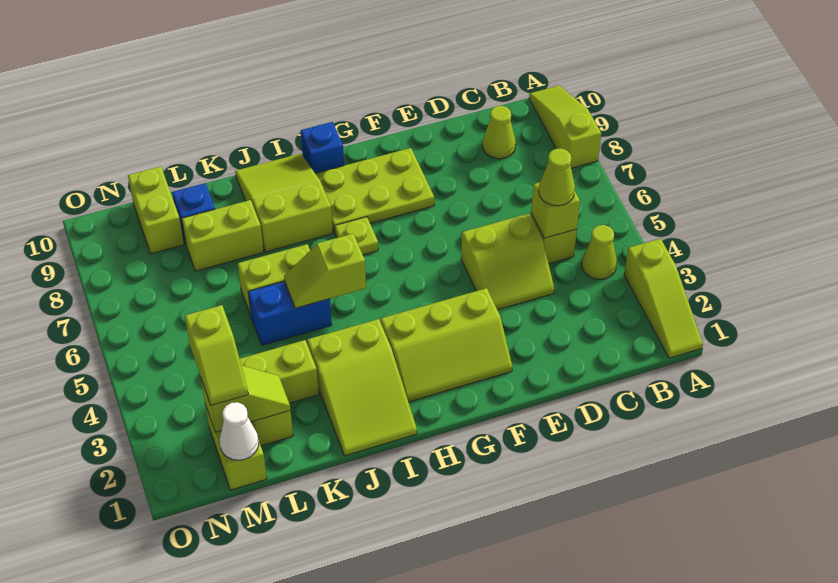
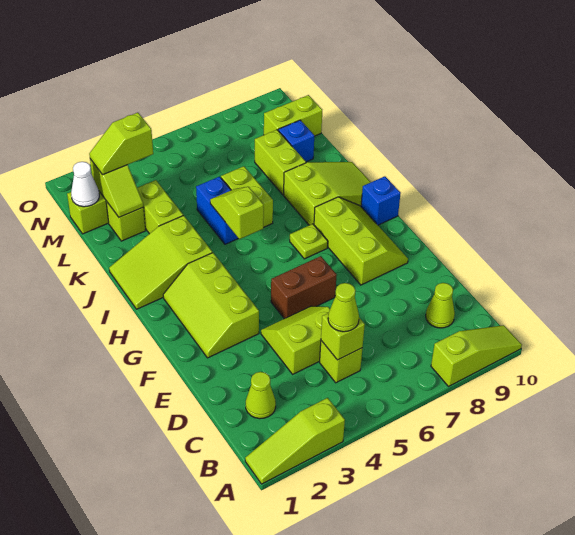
lime cone B4 level 1 -> lime cone C2 level 1
lime slope D4:E5 level 1 top 5 -> lime slope D4:E5 level 1 top D
none -> brown brick F5:F6 level 1
lime plate F8:H9 level 1 -> lime slope F8:H9 level 1 top 8

